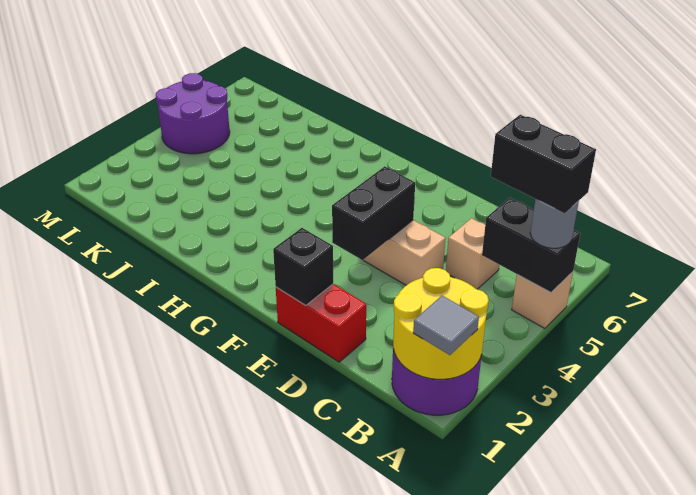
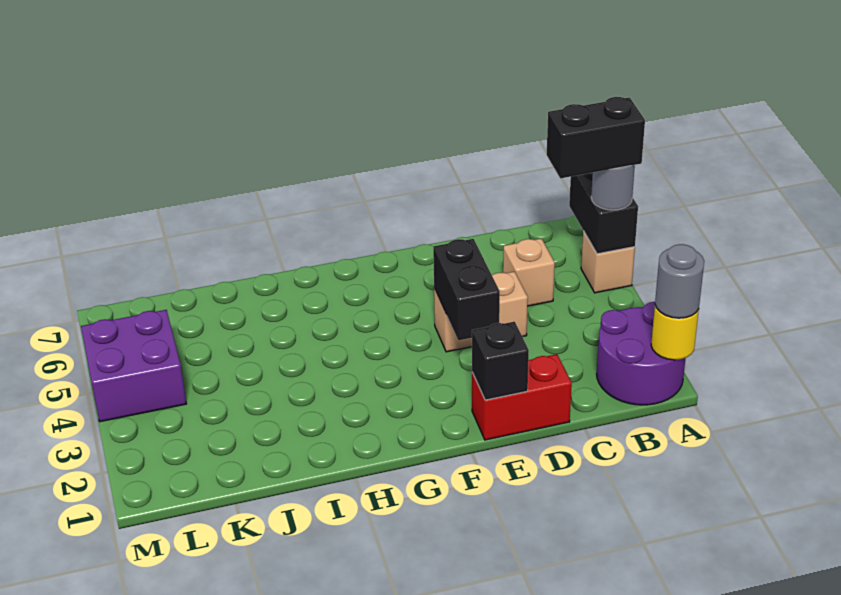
yellow round brick A1:B2 level 2 -> yellow round brick A1 level 2
grey tile A1 level 3 -> grey round brick A1 level 3
black brick A5:B5 level 2 -> black brick A5:A6 level 2
purple round brick L4:M5 level 1 -> purple brick L4:M5 level 1

